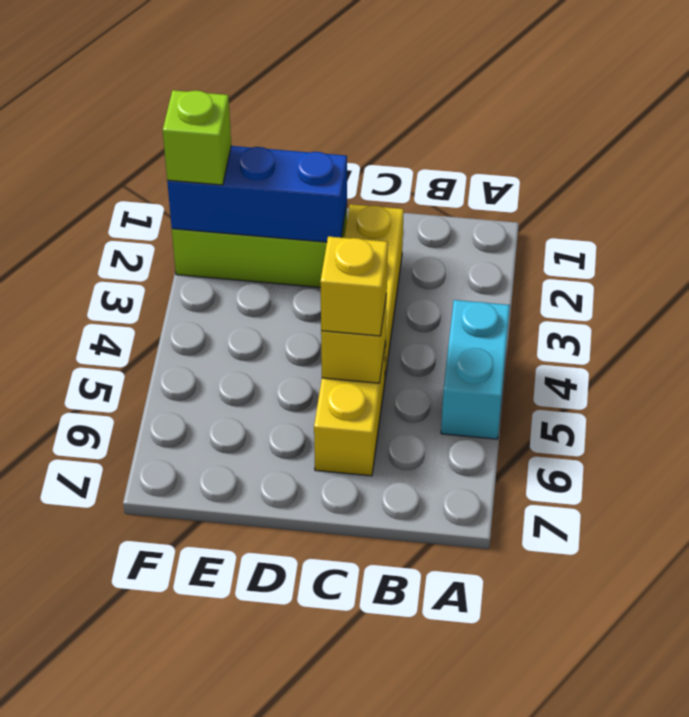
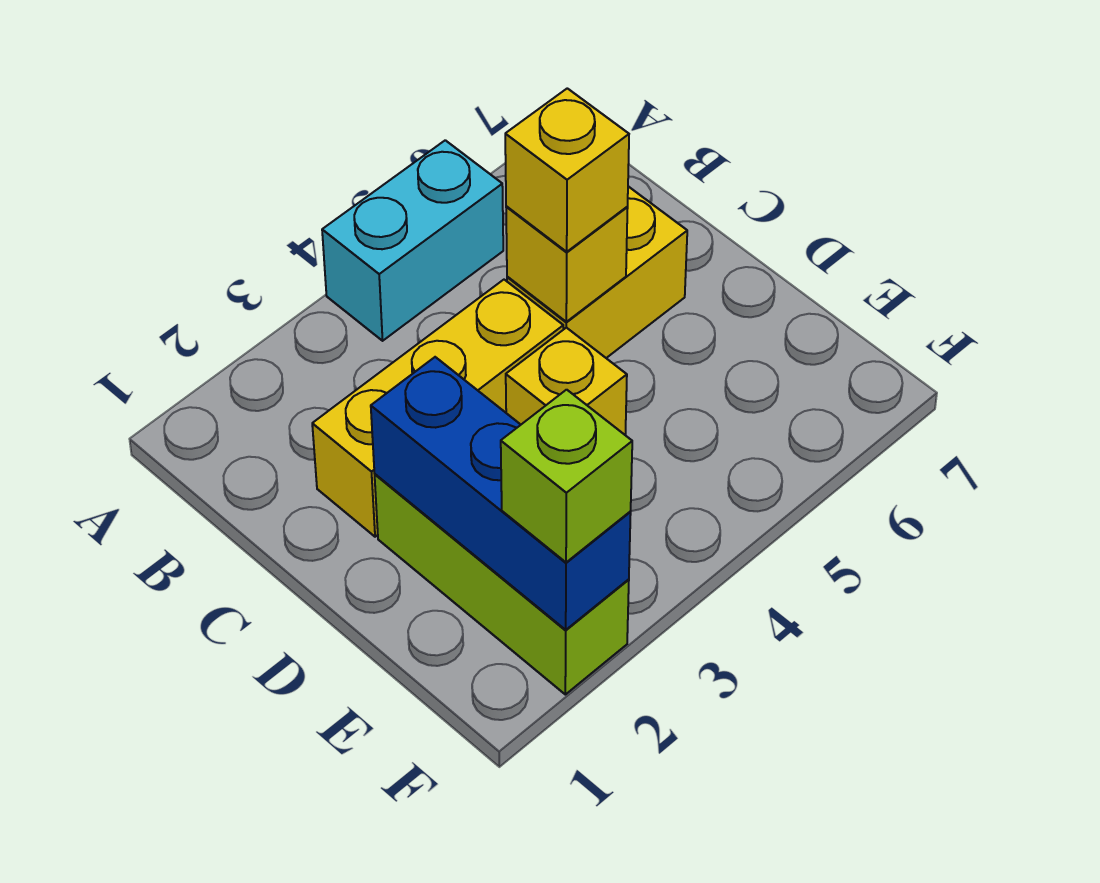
none -> yellow brick D4 level 1

